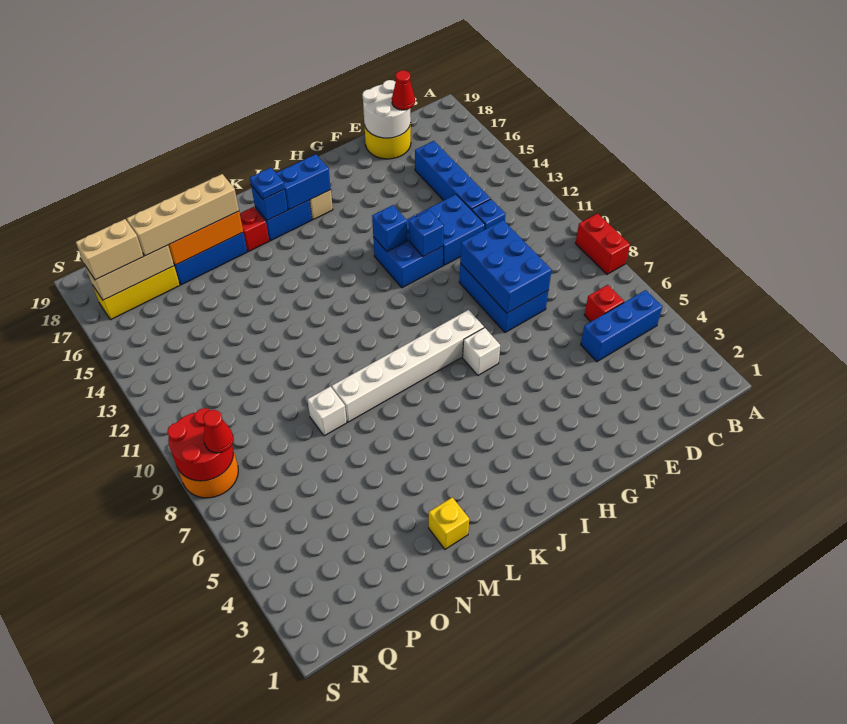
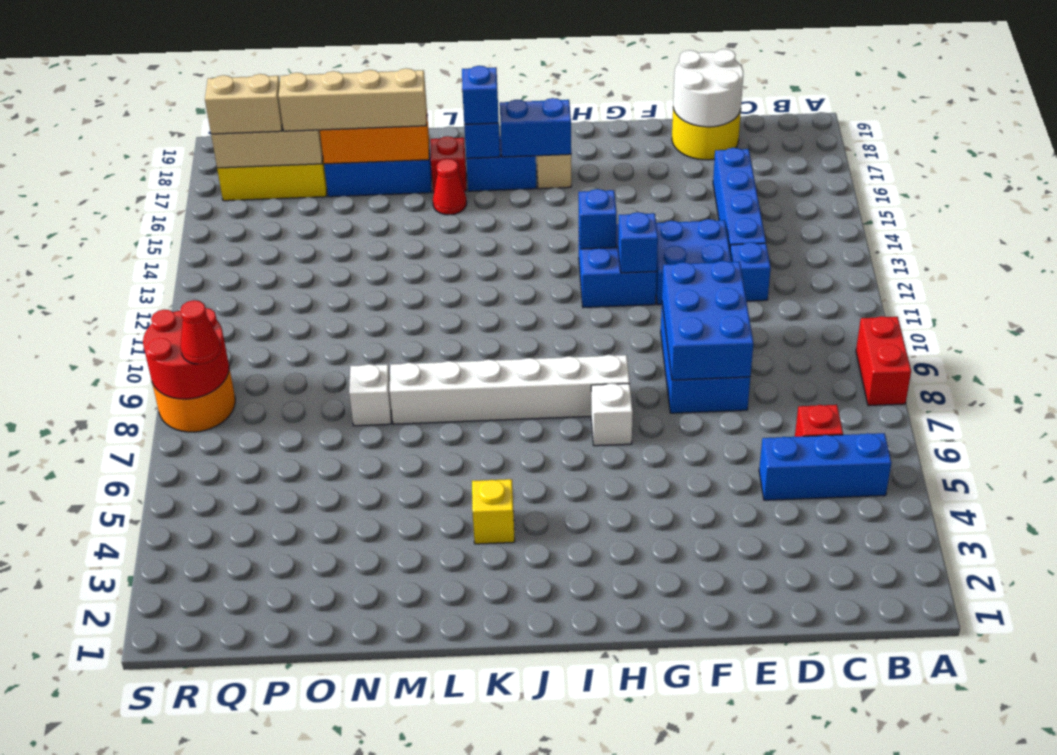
red cone D18 level 3 -> red cone L16 level 1
blue plate K17 level 3 -> blue brick K17 level 3
yellow brick M2 level 1 -> yellow brick K4 level 1

